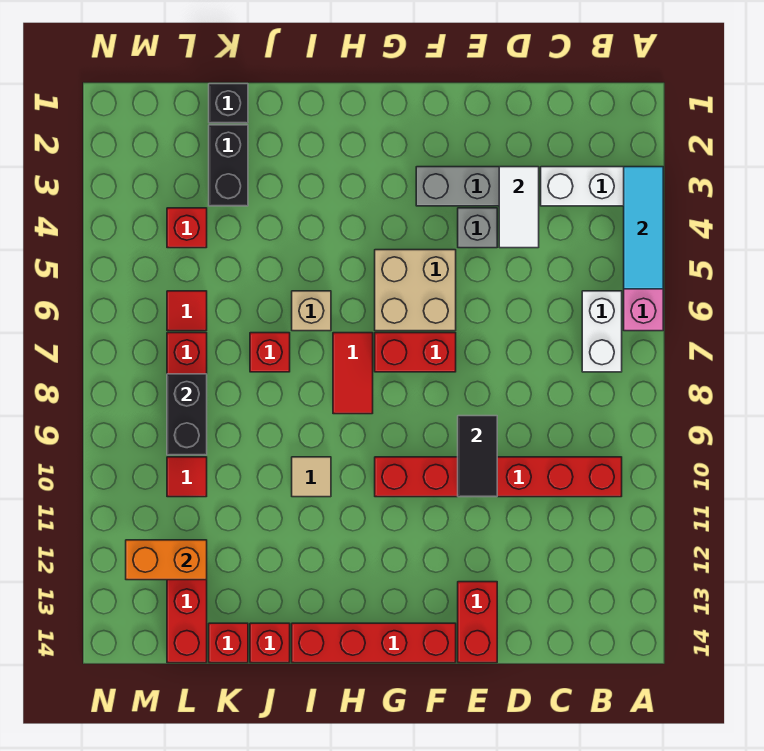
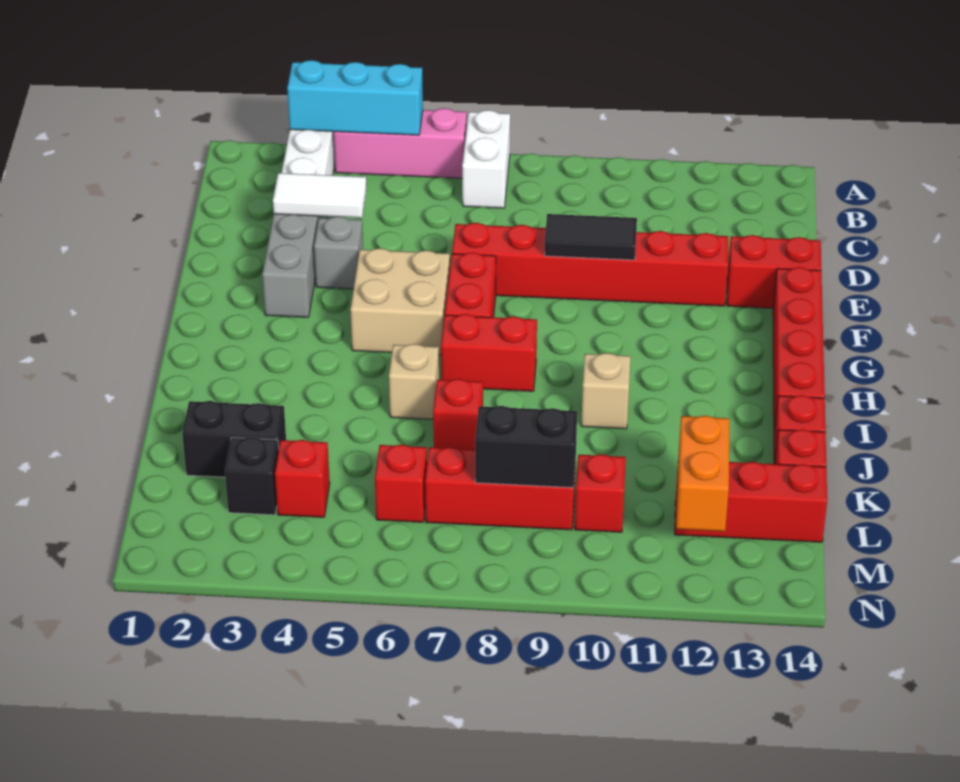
cyan tile A3:A5 level 2 -> cyan brick A3:A5 level 2
white brick B6:B7 level 1 -> white brick A7:B7 level 1
red brick B10:G10 level 1 -> red brick E7:E12 level 1
red tile H7:H8 level 1 -> red brick H7:H8 level 1
tan tile I10 level 1 -> tan brick I10 level 1
black brick K1 level 1 -> black brick L3 level 1
red tile L6 level 1 -> red brick L6 level 1
red tile L10 level 1 -> red brick L10 level 1

